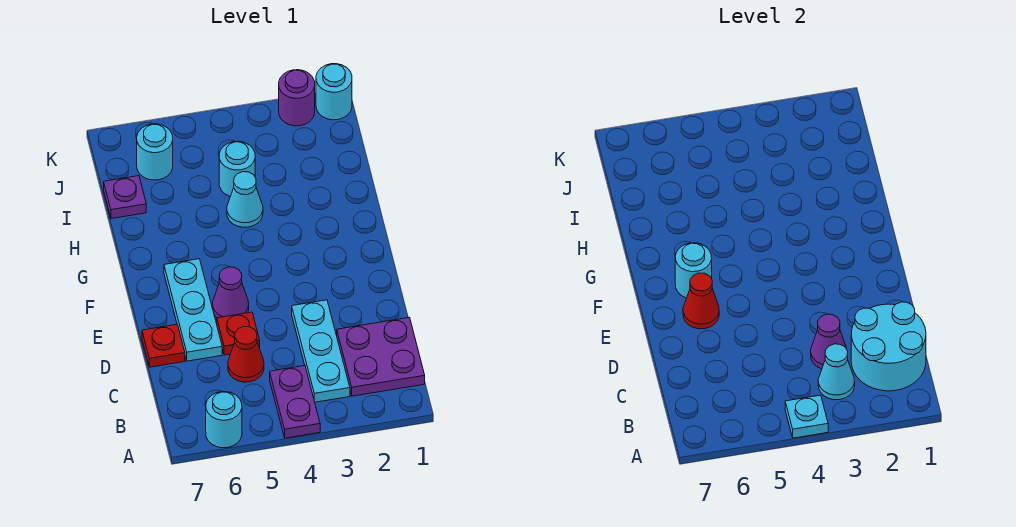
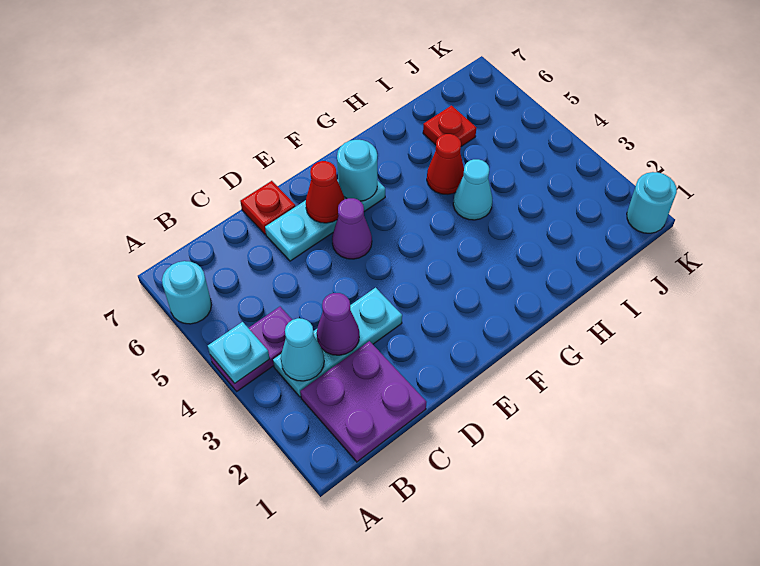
cyan round brick B1:C2 level 2 -> none
red cone C5 level 1 -> red cone H5 level 1
red plate D5 level 1 -> red plate I6 level 1
cyan round brick I4 level 1 -> none
purple plate I7 level 1 -> none
cyan round brick J6 level 1 -> none
purple round brick K2 level 1 -> none

